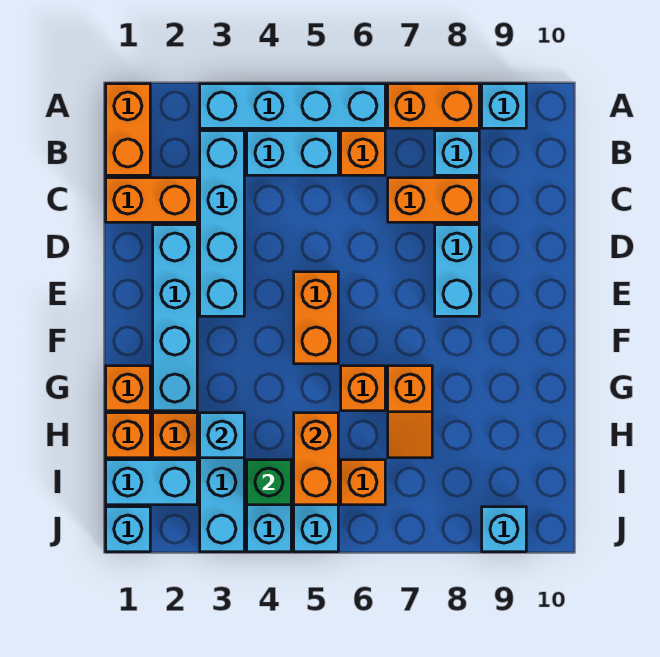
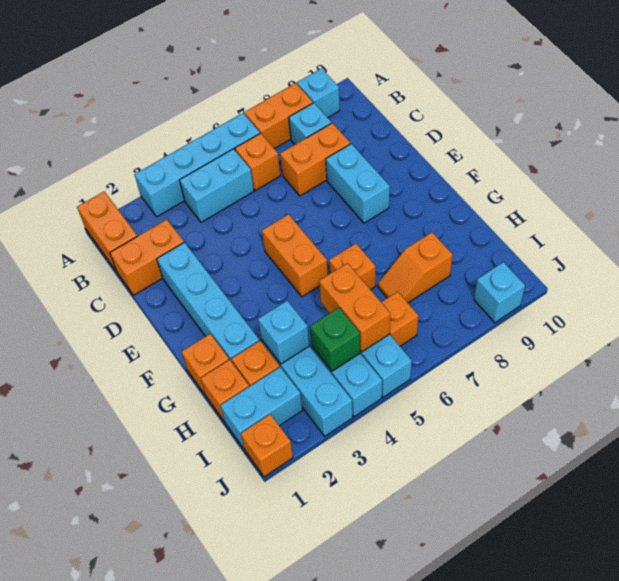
cyan brick B3:E3 level 1 -> none
orange slope G7:H7 level 1 top G -> orange slope H7:H8 level 1 top 8
cyan brick J1 level 1 -> orange brick J1 level 1

